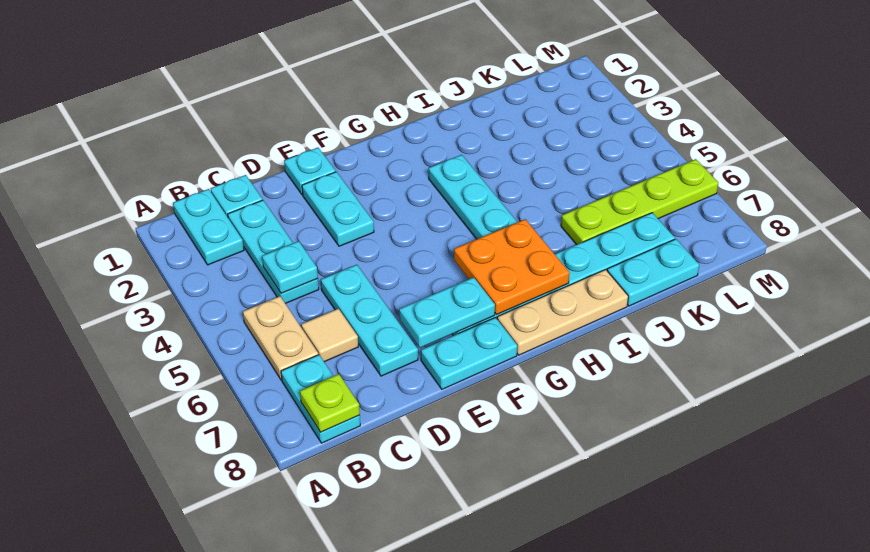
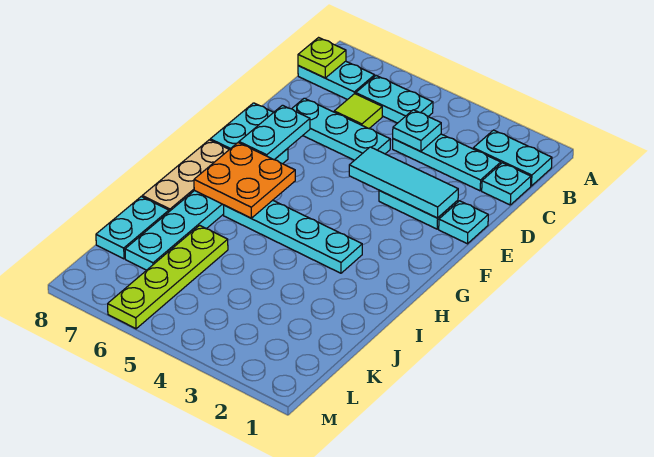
tan plate B5:B6 level 1 -> cyan plate B5:B6 level 1
tan tile C6 level 1 -> lime tile C6 level 1
none -> cyan tile E2:E4 level 2

